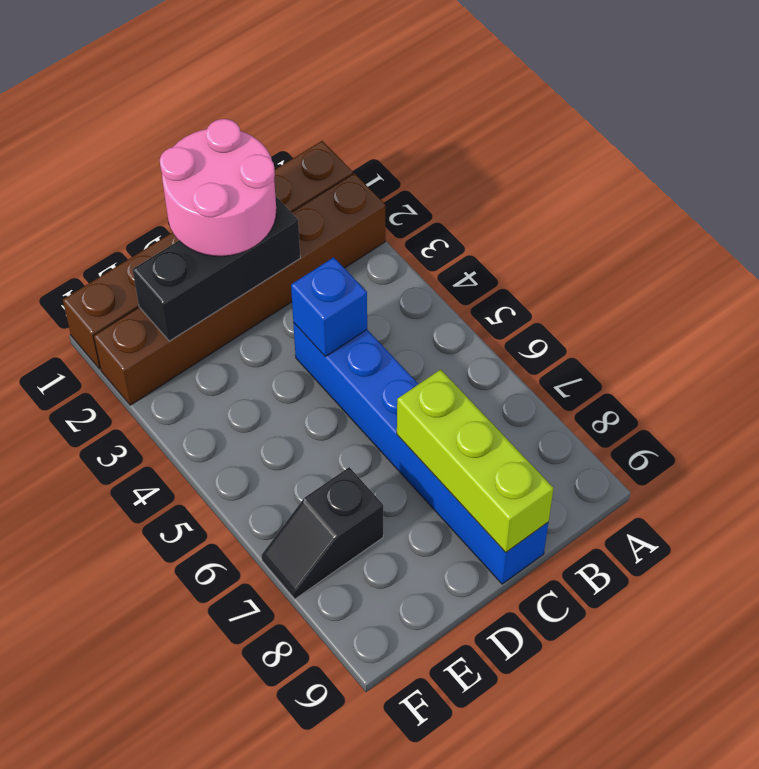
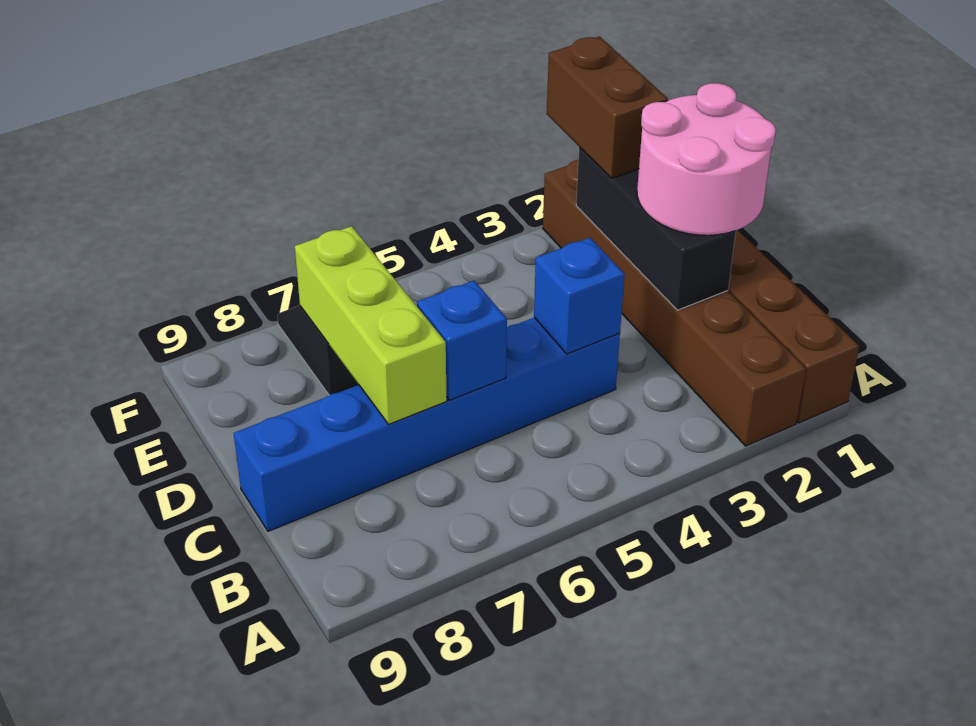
none -> blue brick C6 level 2
lime brick C7:C9 level 2 -> lime brick C7:E7 level 2
none -> brown brick E2:F2 level 3

